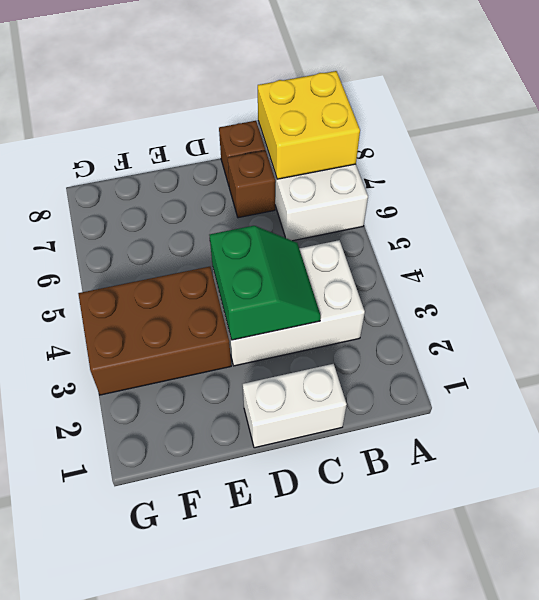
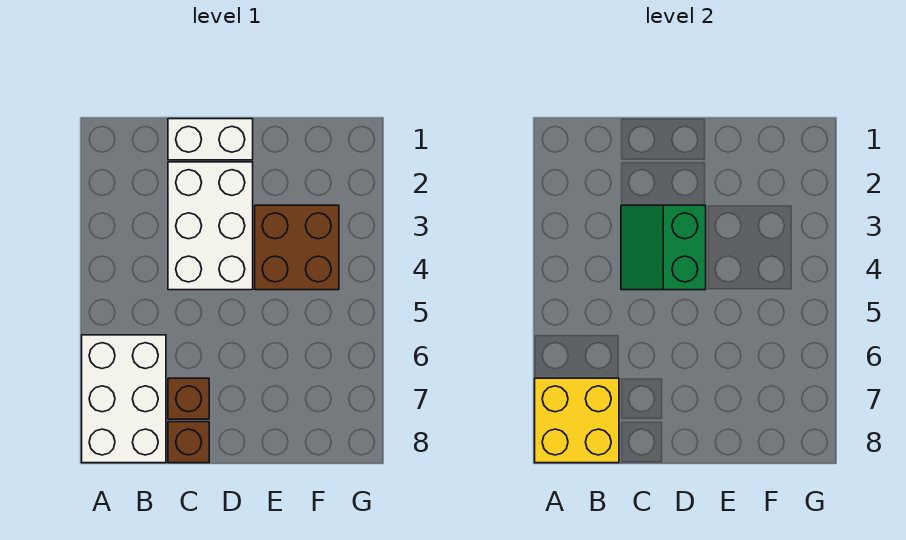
white brick B3:D4 level 1 -> white brick C2:D4 level 1
brown brick E3:G4 level 1 -> brown brick E3:F4 level 1

